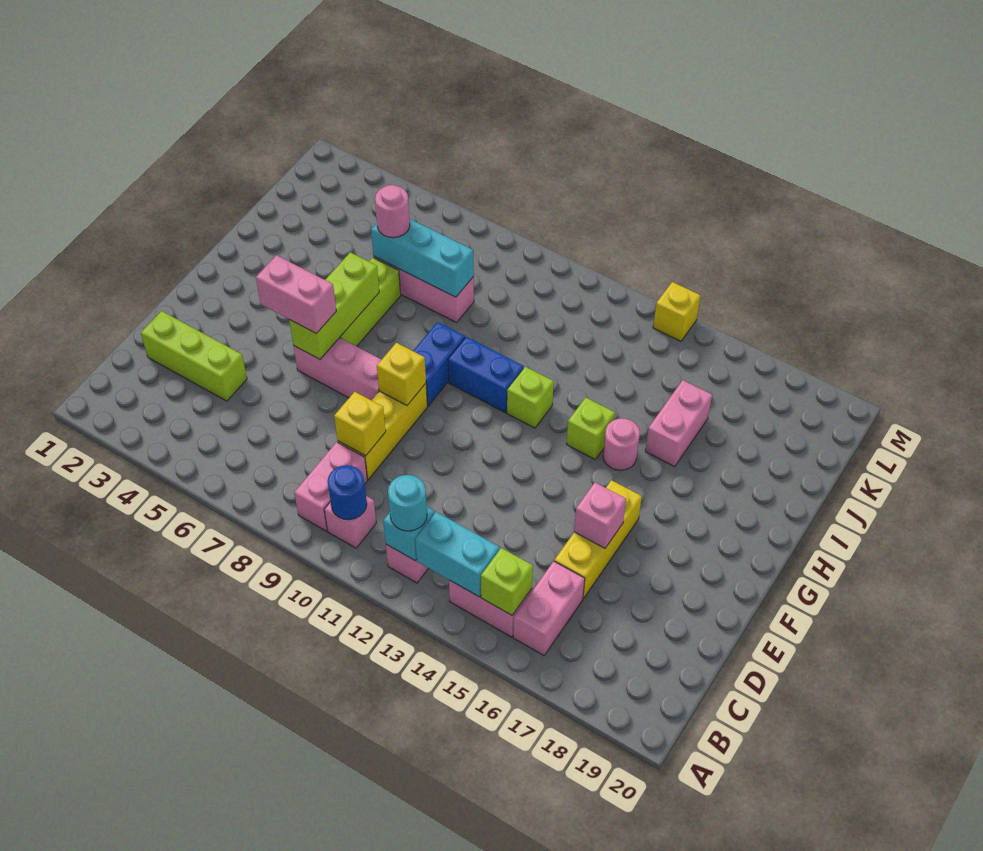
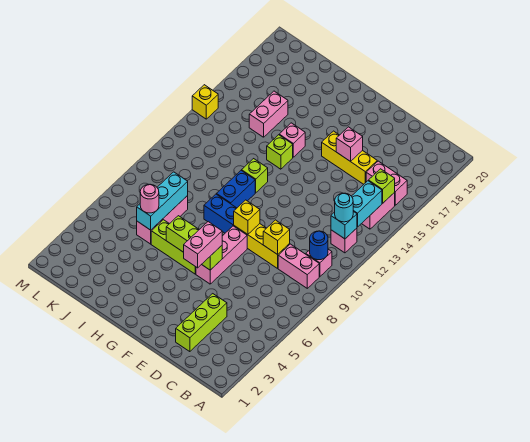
pink round brick H15 level 1 -> pink brick H15 level 1
pink brick I16:J16 level 1 -> pink brick J15:J16 level 1

